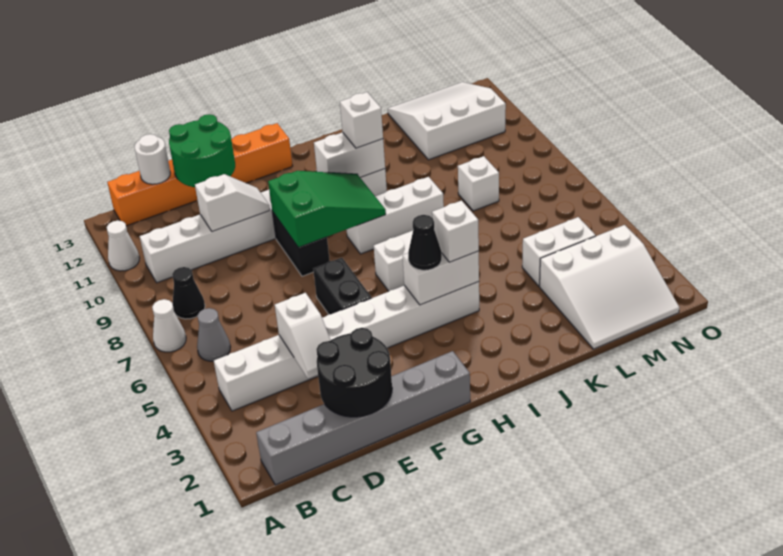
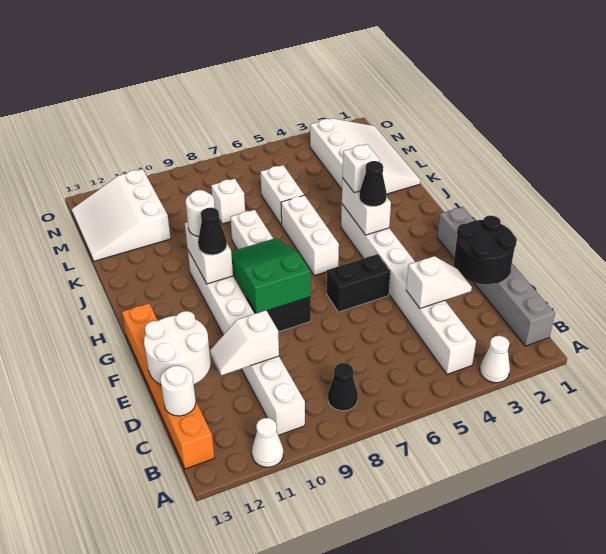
white cone A7 level 1 -> white cone A3 level 1
grey cone B6 level 1 -> none
white slope D10:E10 level 2 top D -> white slope D10:D11 level 2 top 10
green round brick D12:E13 level 2 -> white round brick D12:E13 level 2
none -> black cone H10 level 3
white brick I10 level 3 -> white round brick I10 level 3
white slope L1:N3 level 1 top 3 -> white slope K1:N3 level 1 top 3
white brick L4:M4 level 1 -> white brick K6:L6 level 1

